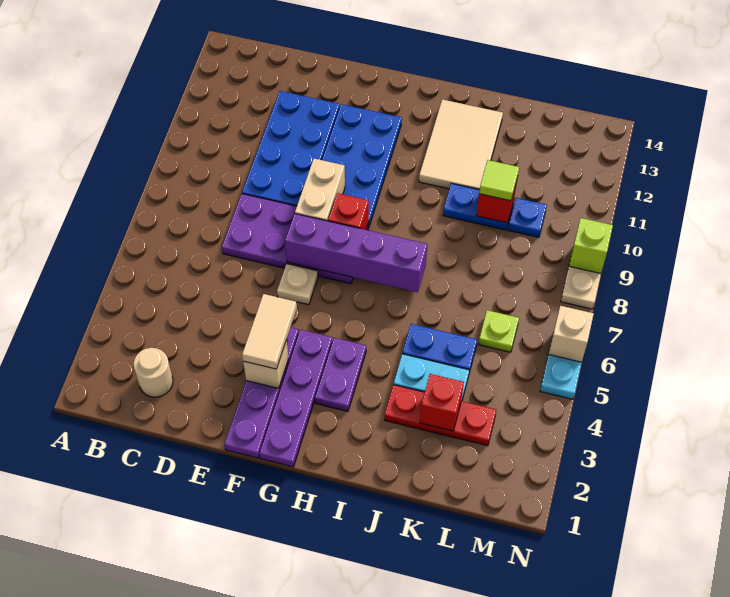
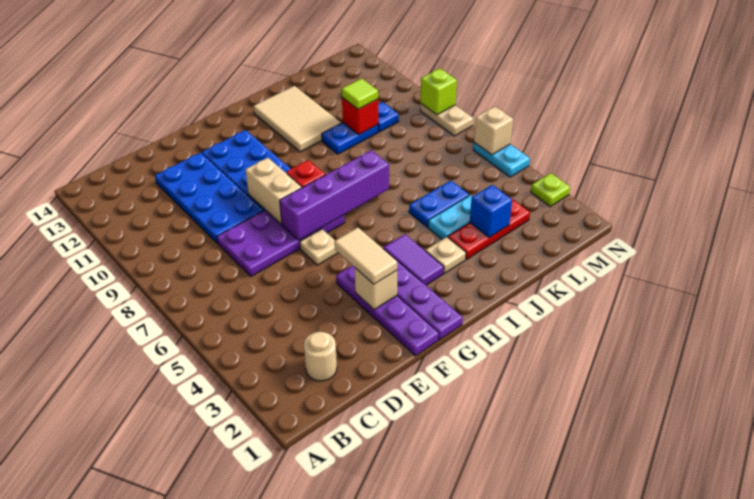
purple plate H3:H4 level 1 -> purple tile H3:H4 level 1
none -> tan plate I3 level 1
red brick K3 level 2 -> blue brick K3 level 2
lime plate L6 level 1 -> lime plate N3 level 1

